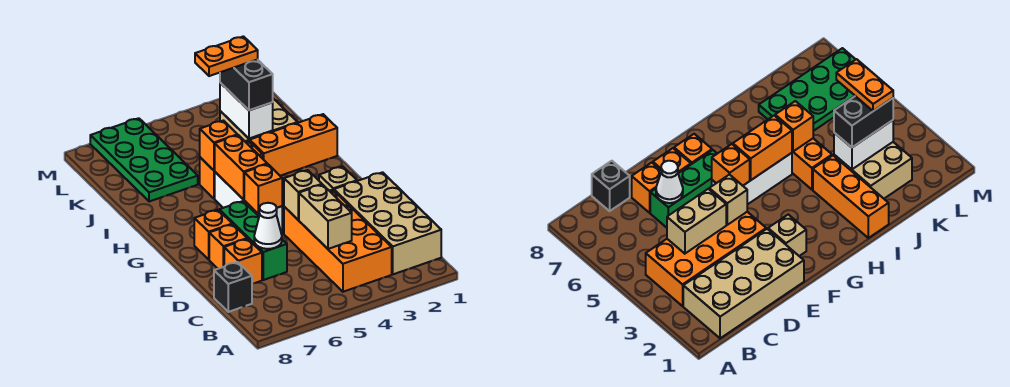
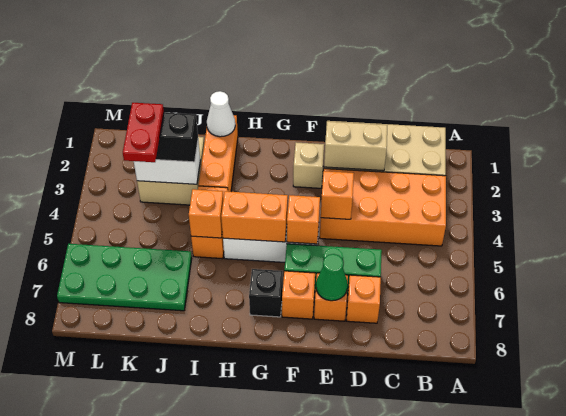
tan brick C4:D4 level 2 -> tan brick D2:E2 level 2
black brick C8 level 1 -> black brick G7 level 1
white cone D6 level 2 -> white cone I1 level 2
tan brick E4 level 2 -> orange brick E4 level 2
none -> green cone E7 level 2
orange plate K3:K4 level 4 -> red plate K3:K4 level 4

